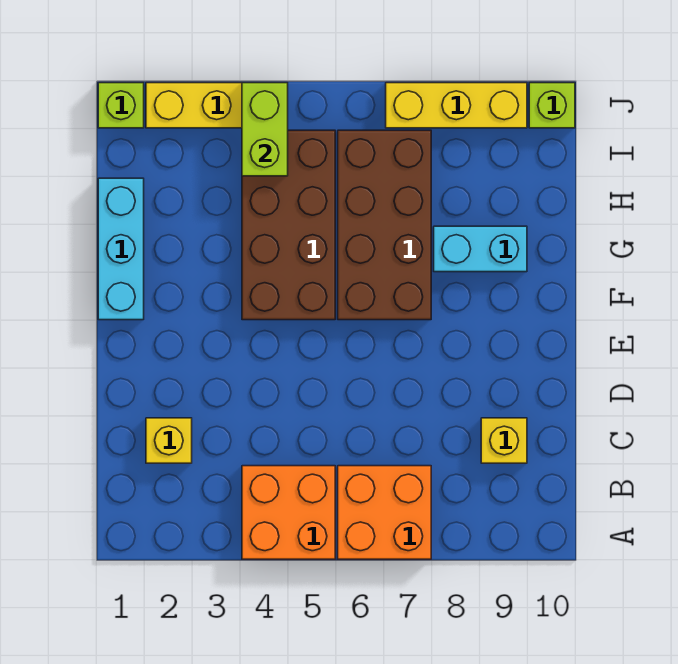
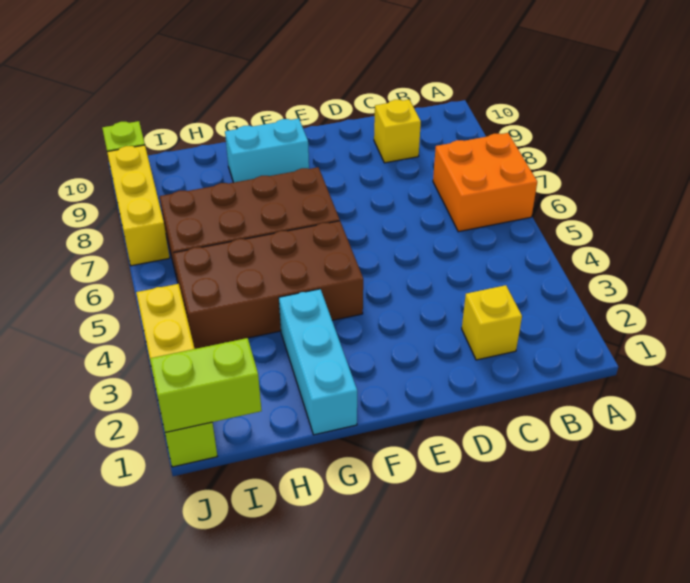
orange brick A4:B5 level 1 -> none
cyan brick F1:H1 level 1 -> cyan brick G1:G3 level 1
cyan brick G8:G9 level 1 -> cyan brick F9:G9 level 1
lime brick I4:J4 level 2 -> lime brick I1:J1 level 2

